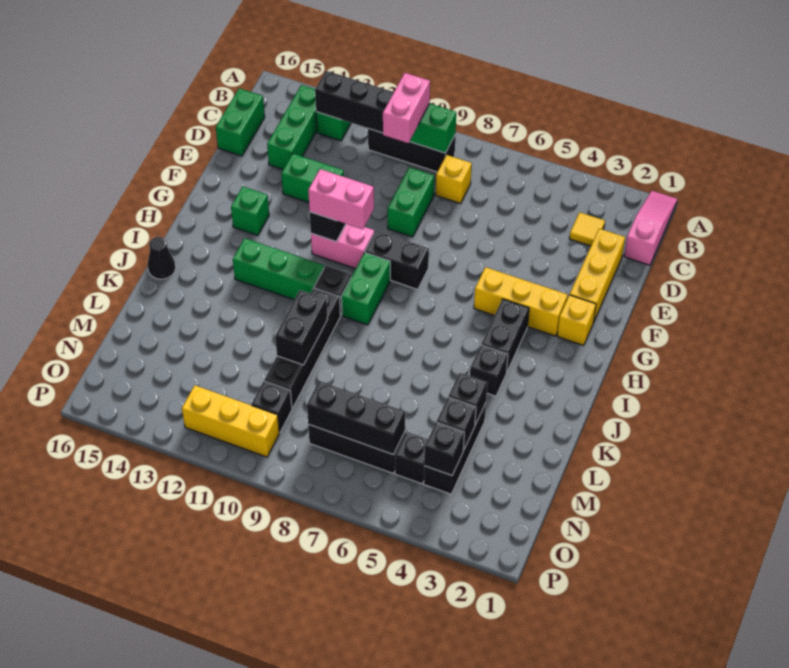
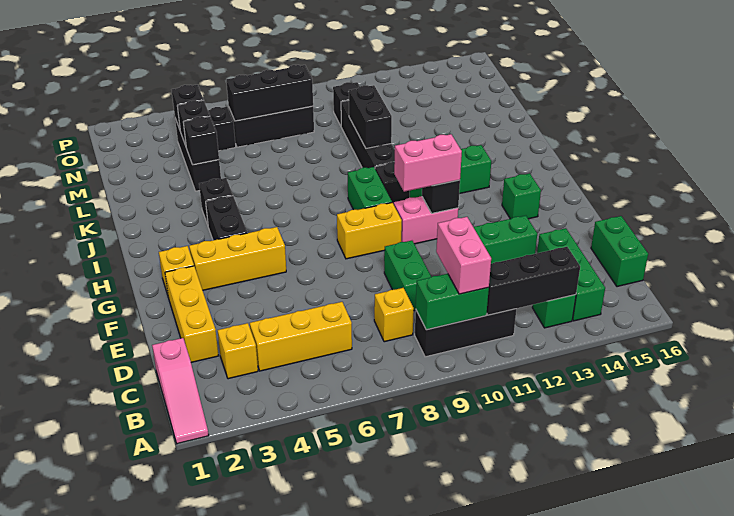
yellow tile C3 level 1 -> yellow brick C3 level 1
black brick G8:G9 level 1 -> yellow brick G8:G9 level 1
black cone J16 level 1 -> none
yellow brick O10:O12 level 1 -> yellow brick C4:C6 level 1

